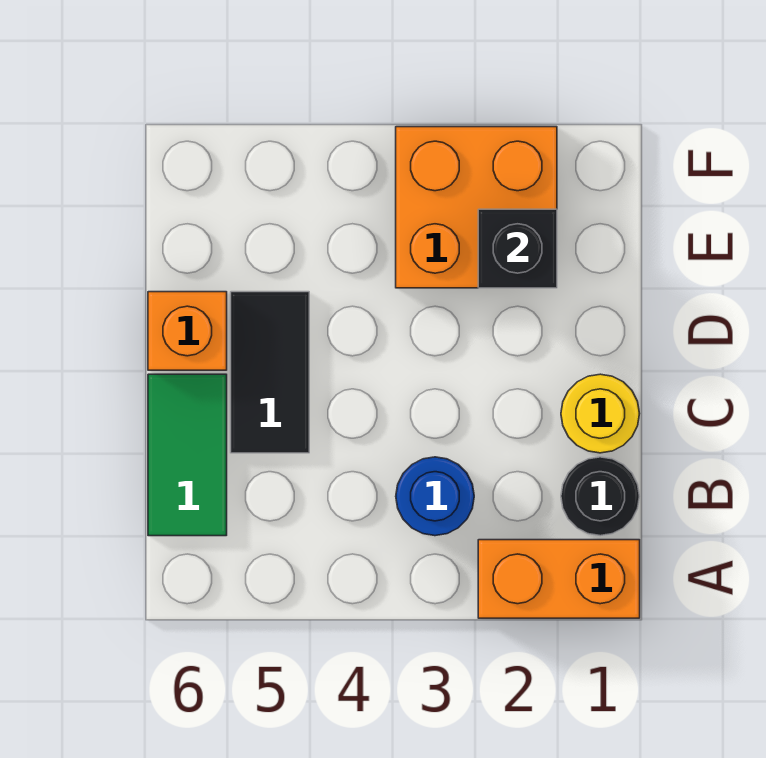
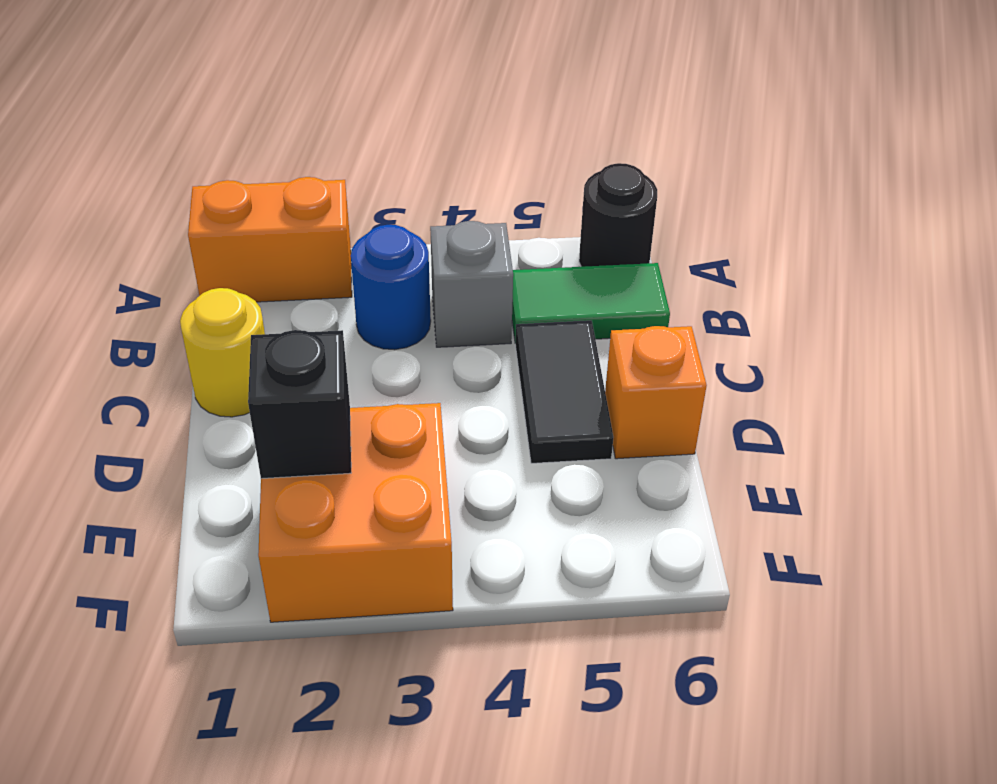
black round brick B1 level 1 -> black round brick A6 level 1
none -> grey brick B4 level 1
green tile B6:C6 level 1 -> green tile B5:B6 level 1

